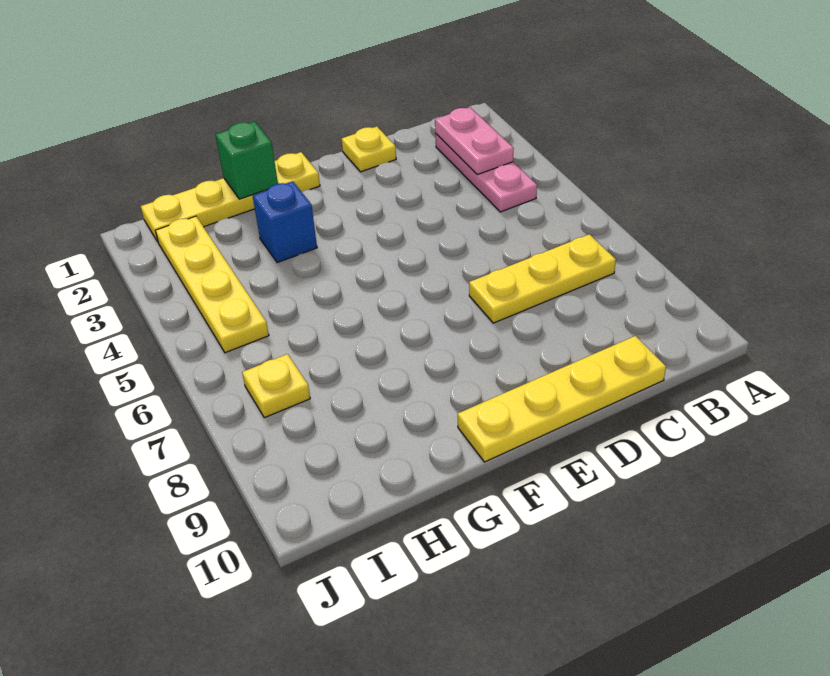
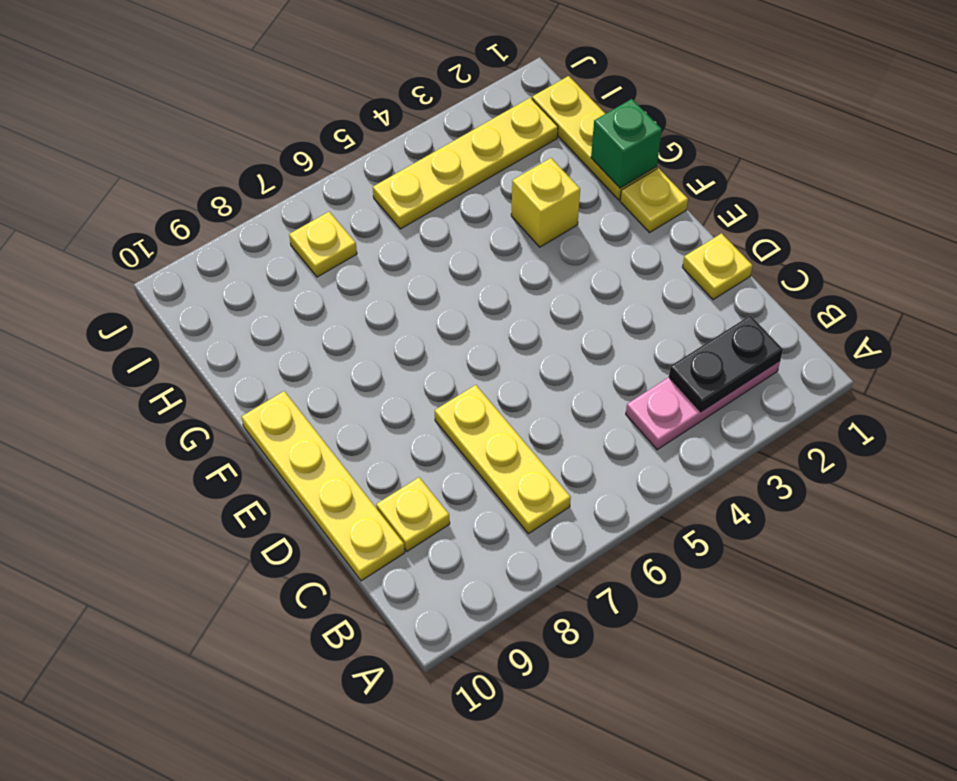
pink plate B2:B3 level 2 -> black plate B2:B3 level 2
none -> yellow plate C9 level 1
blue brick G3 level 1 -> yellow brick G3 level 1

